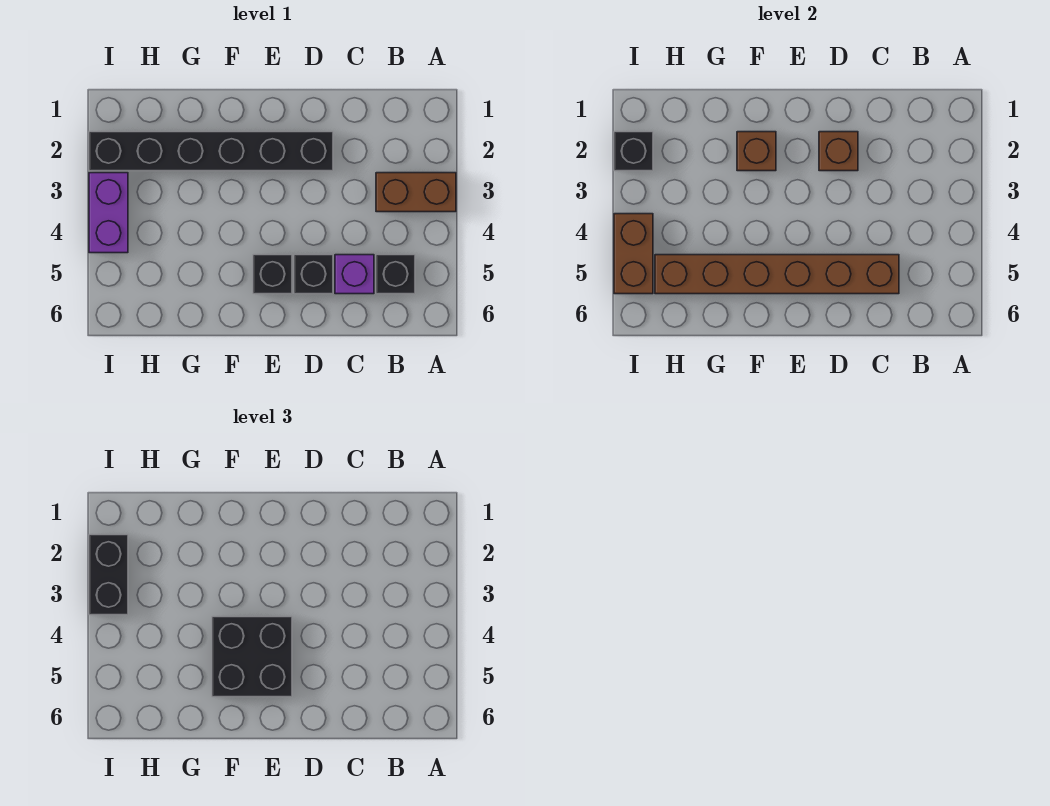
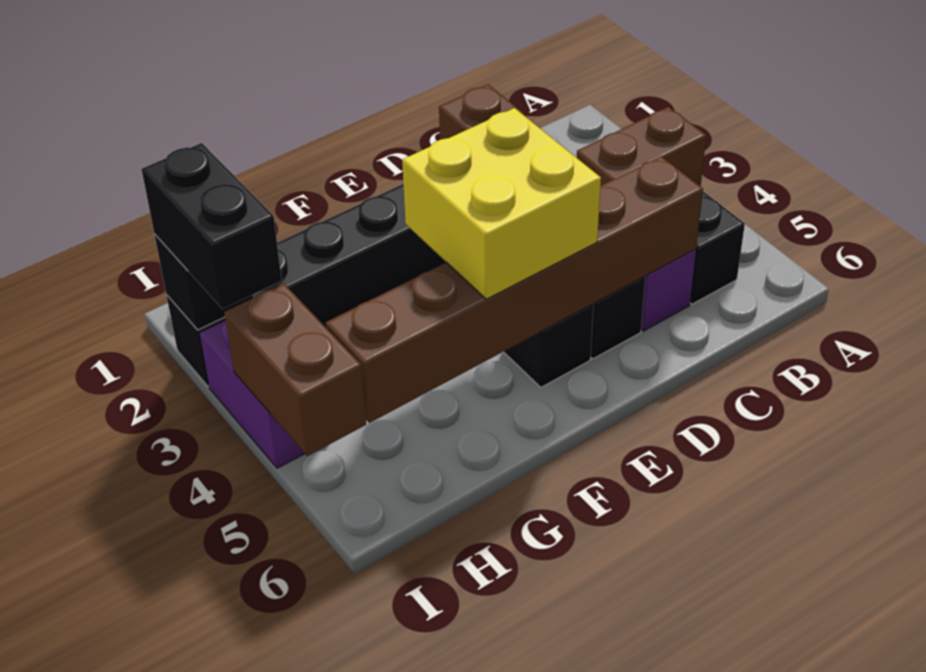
black brick E4:F5 level 3 -> yellow brick E4:F5 level 3
brown brick F2 level 2 -> none

